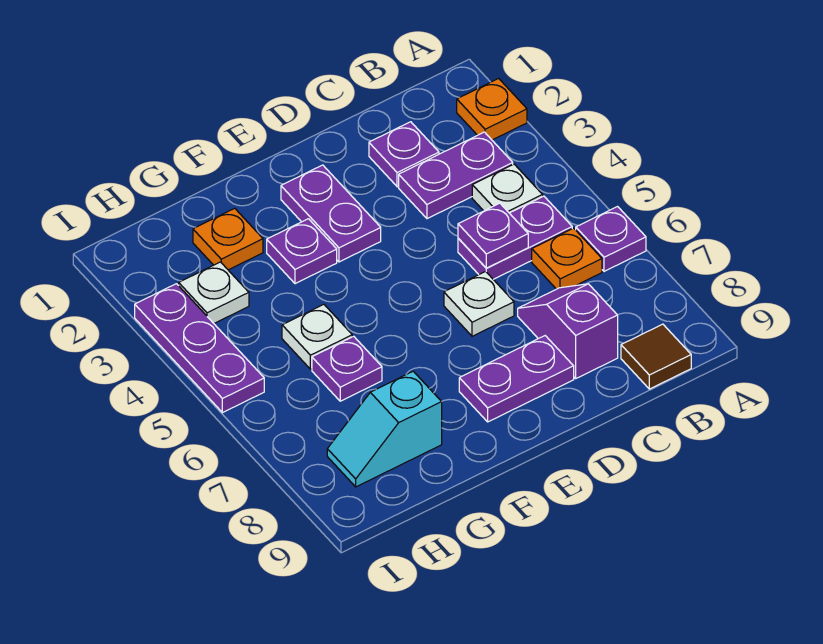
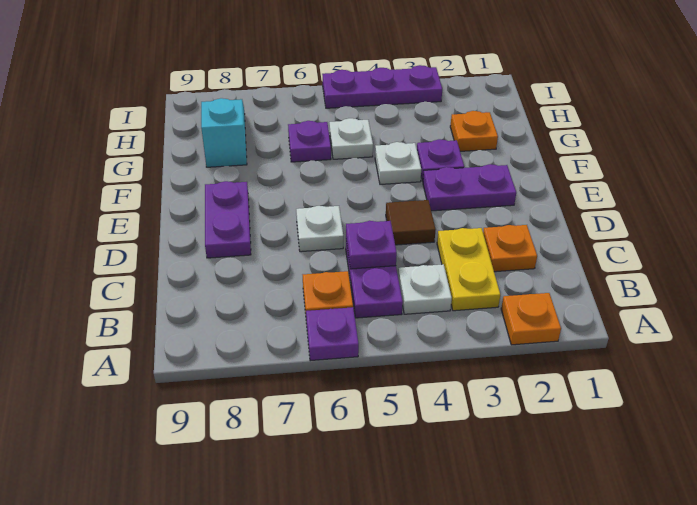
purple plate B3:C3 level 1 -> yellow plate B3:C3 level 1
brown tile B9 level 1 -> brown tile D4 level 1
purple plate C2 level 1 -> orange plate C2 level 1
purple slope C7:C8 level 1 top 8 -> none
white plate H3 level 1 -> white plate F4 level 1

